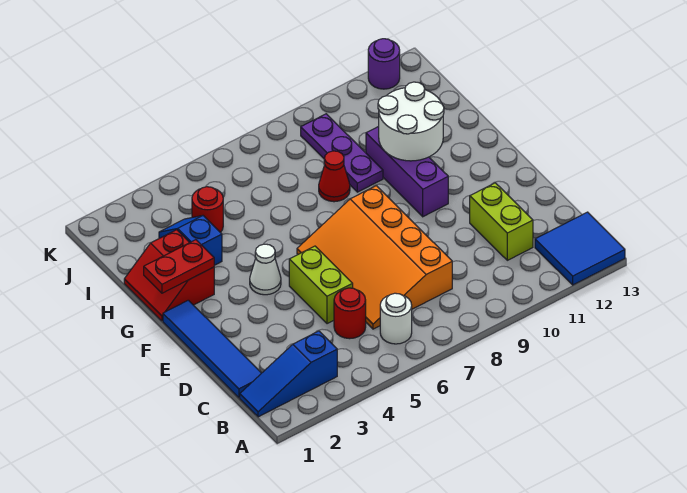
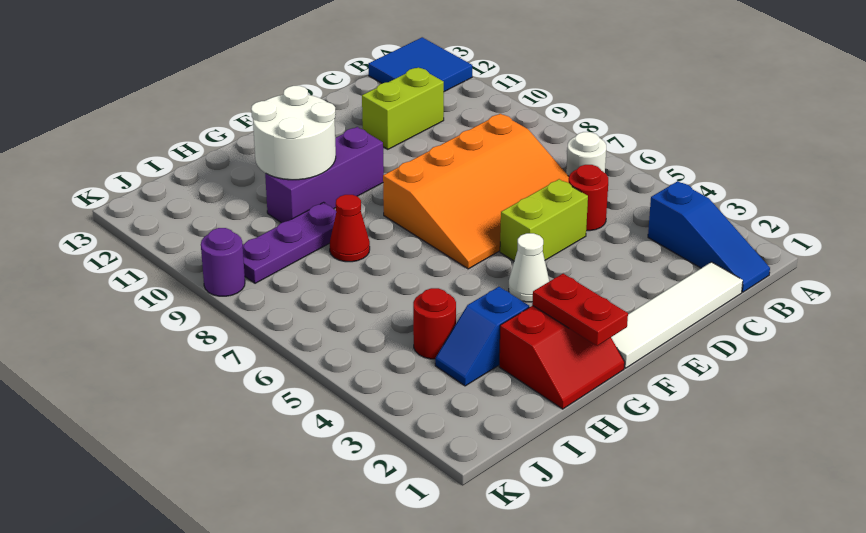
blue tile C1:F1 level 1 -> white tile C1:F1 level 1
purple round brick K12 level 1 -> purple round brick K9 level 1

